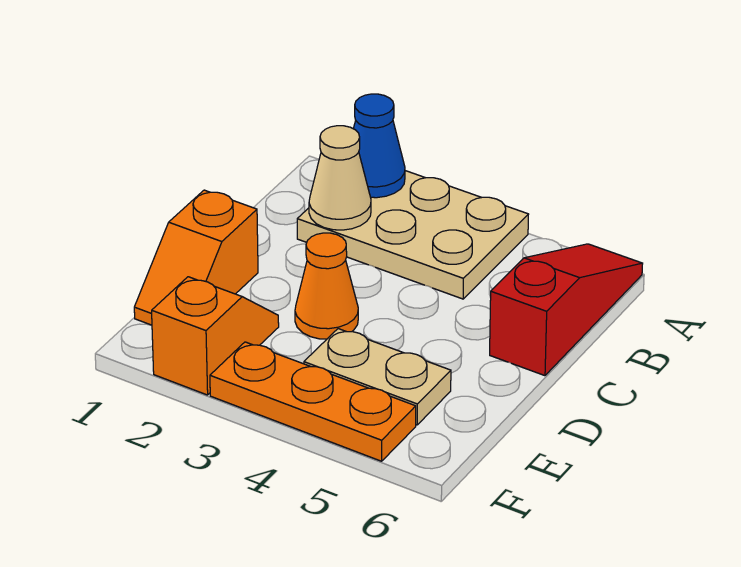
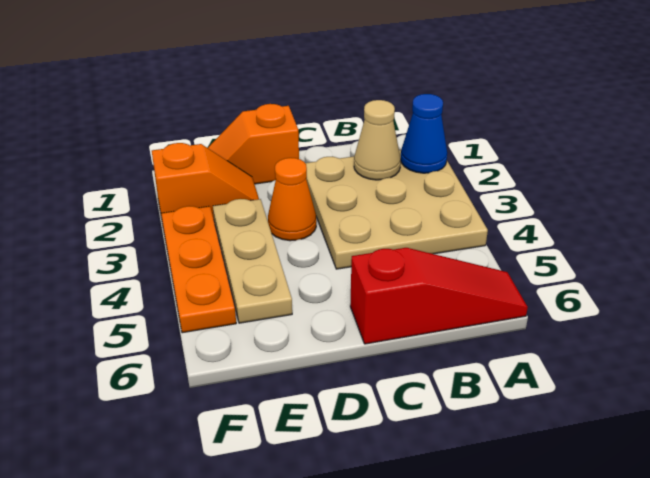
tan plate A2:B4 level 1 -> tan plate A2:C4 level 1
tan plate E4:E5 level 1 -> tan plate E3:E5 level 1

